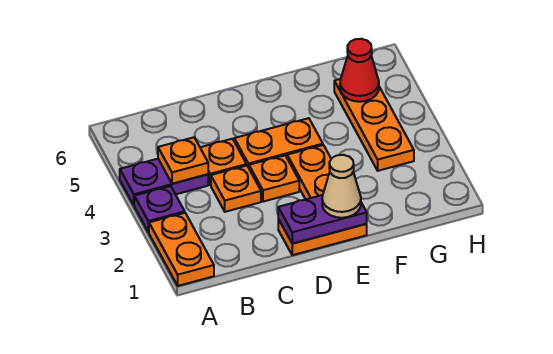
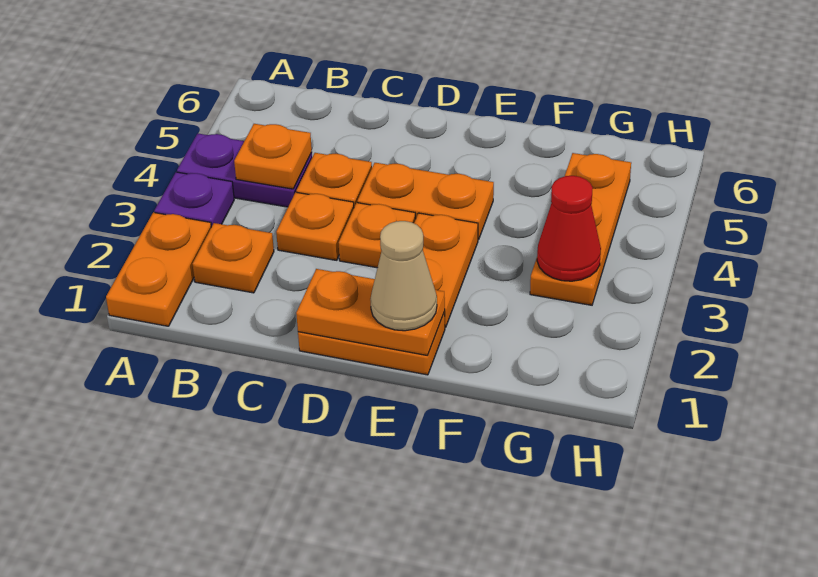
none -> orange plate B2 level 1
purple plate D1:E1 level 2 -> orange plate D1:E1 level 2
red cone G5 level 2 -> red cone G3 level 2

